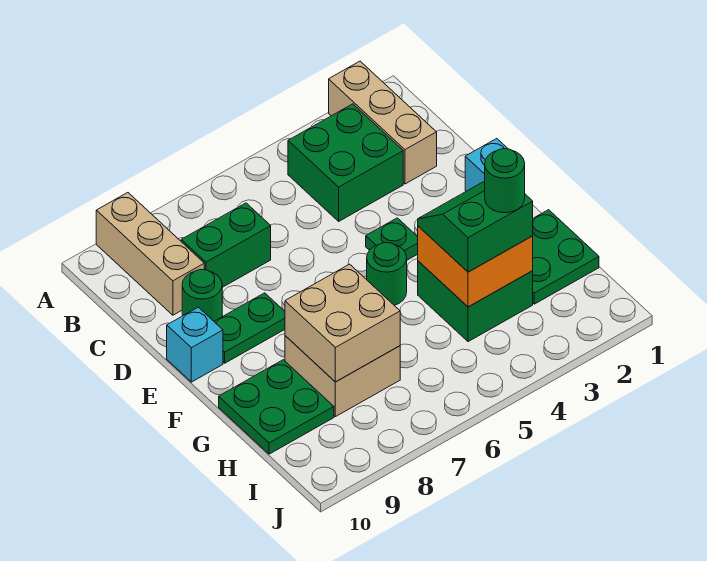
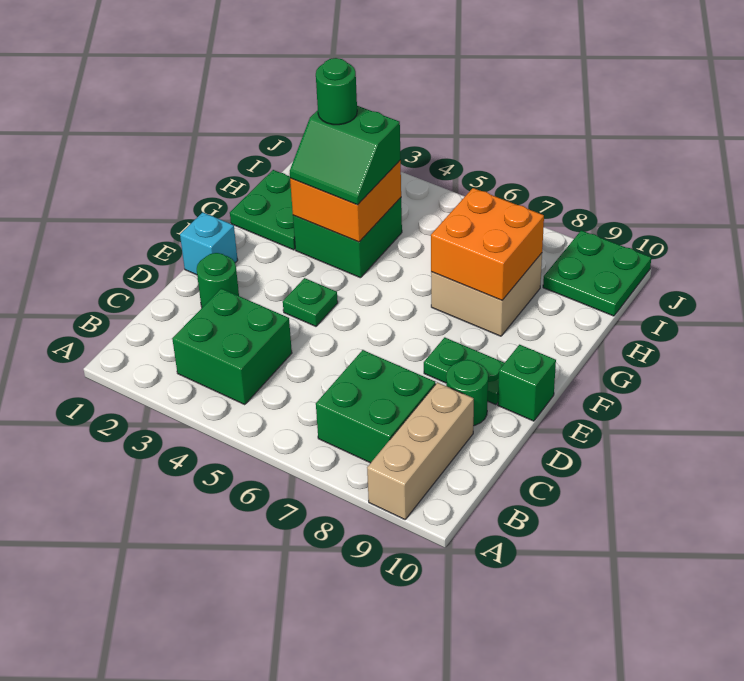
tan brick A2:C2 level 1 -> none
green brick C7:C8 level 1 -> green brick B7:C8 level 1
cyan brick E10 level 1 -> green brick E10 level 1
green round brick F5 level 1 -> green round brick D2 level 1
tan brick G7:H8 level 2 -> orange brick G7:H8 level 2
green plate G9:H10 level 1 -> green plate I9:J10 level 1

